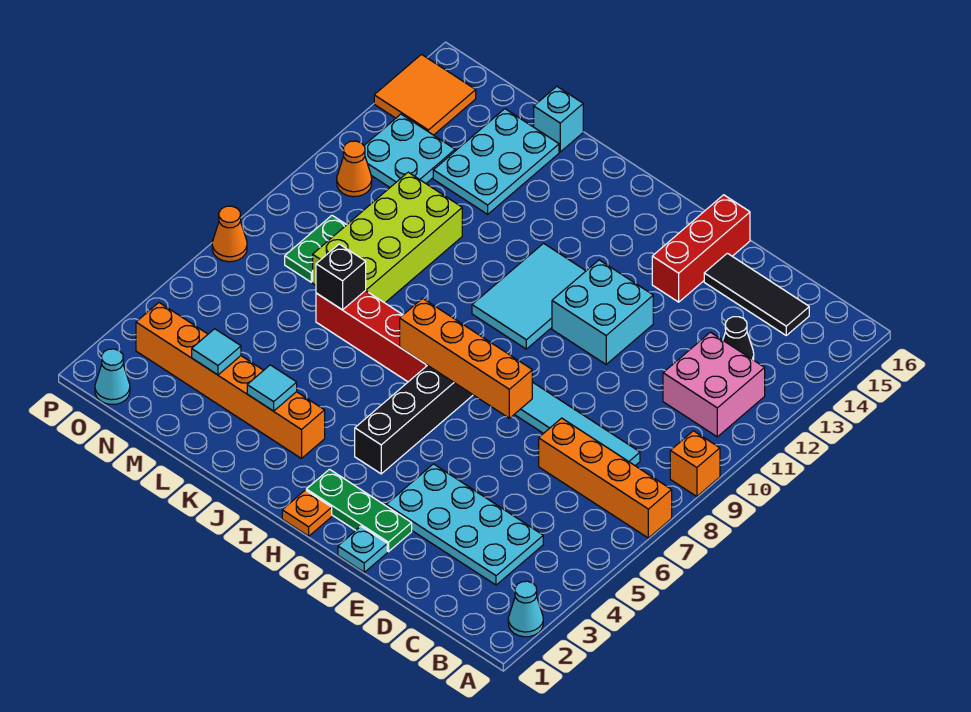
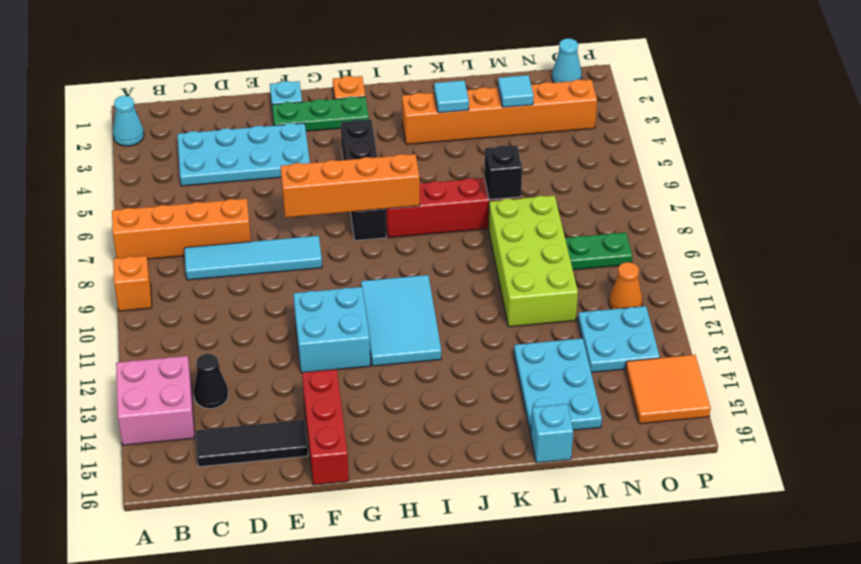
pink brick B11:C12 level 1 -> pink brick A13:B14 level 1
green plate N8:N9 level 1 -> green plate N9:O9 level 1
orange cone P7 level 1 -> none

